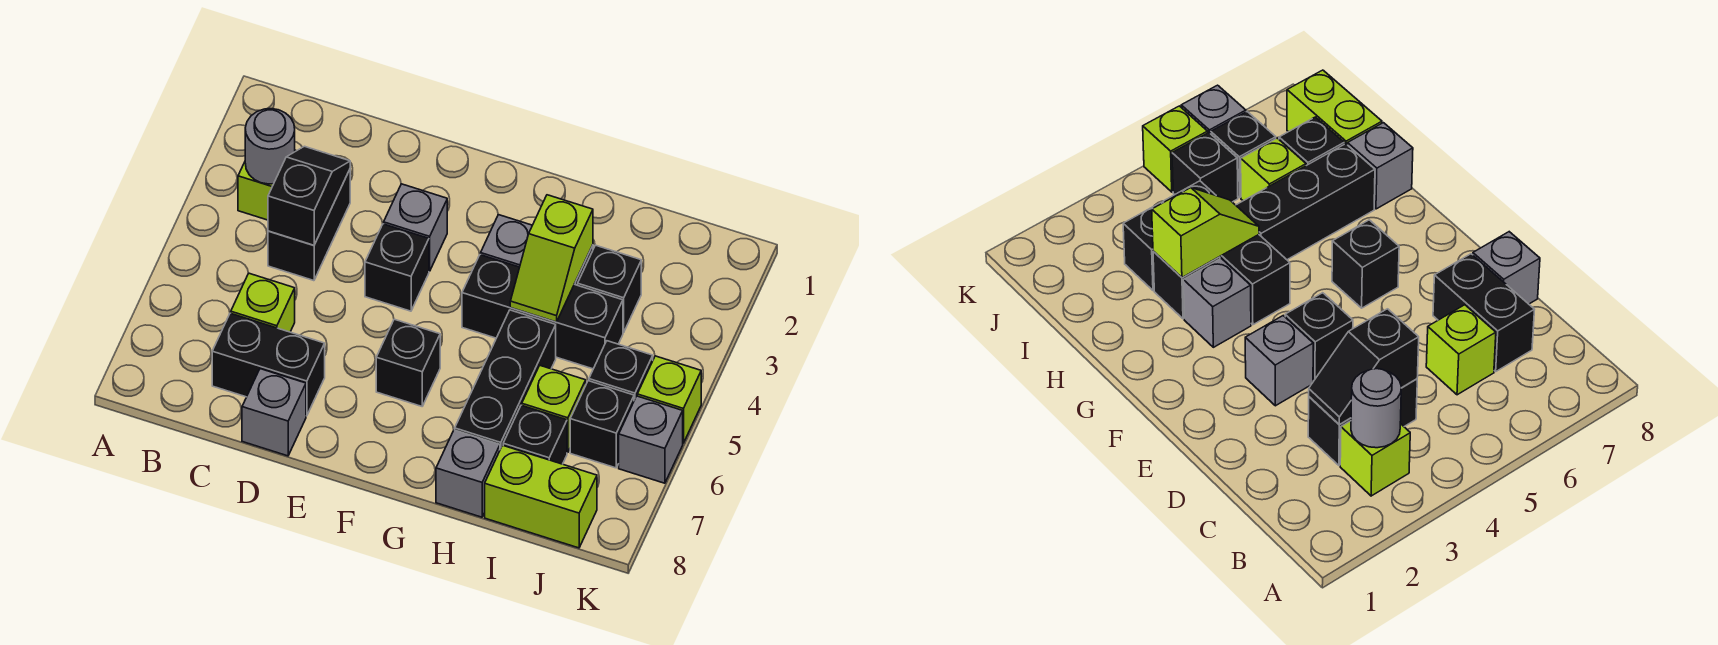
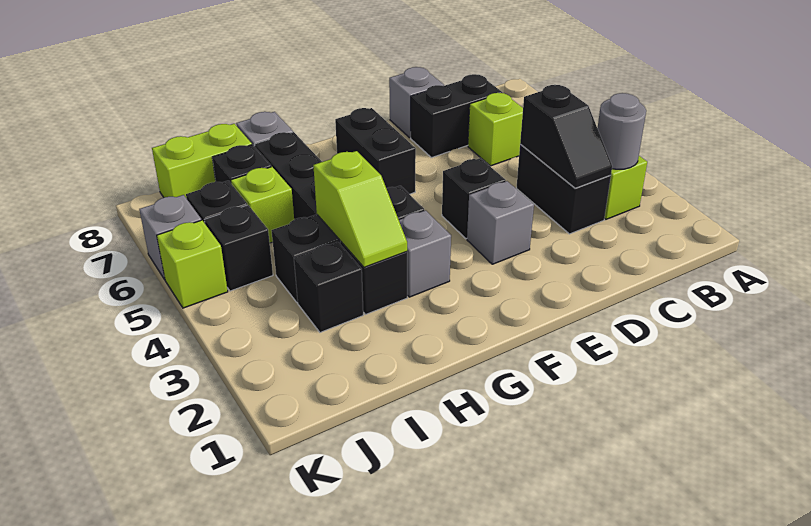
black brick F6 level 1 -> black brick F6:F7 level 1
lime slope H3:H4 level 2 top 3 -> lime slope H3:H4 level 2 top 4

